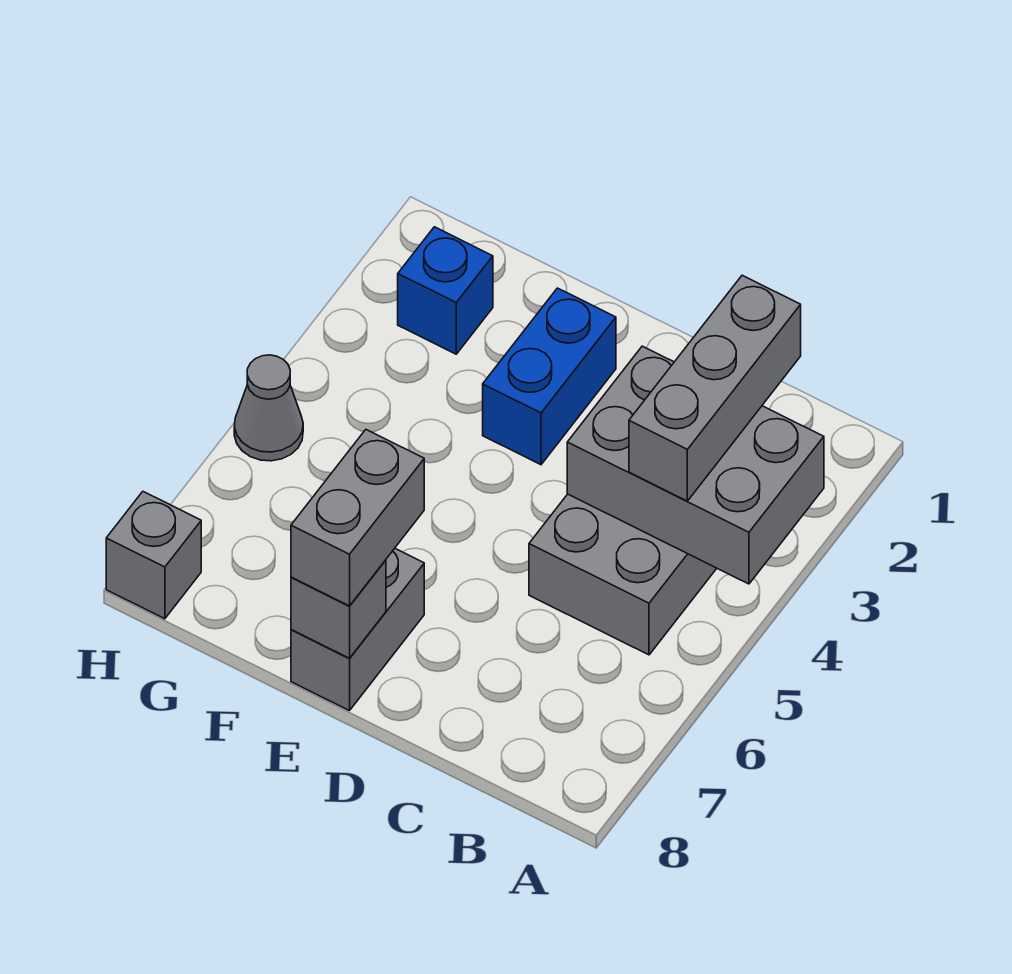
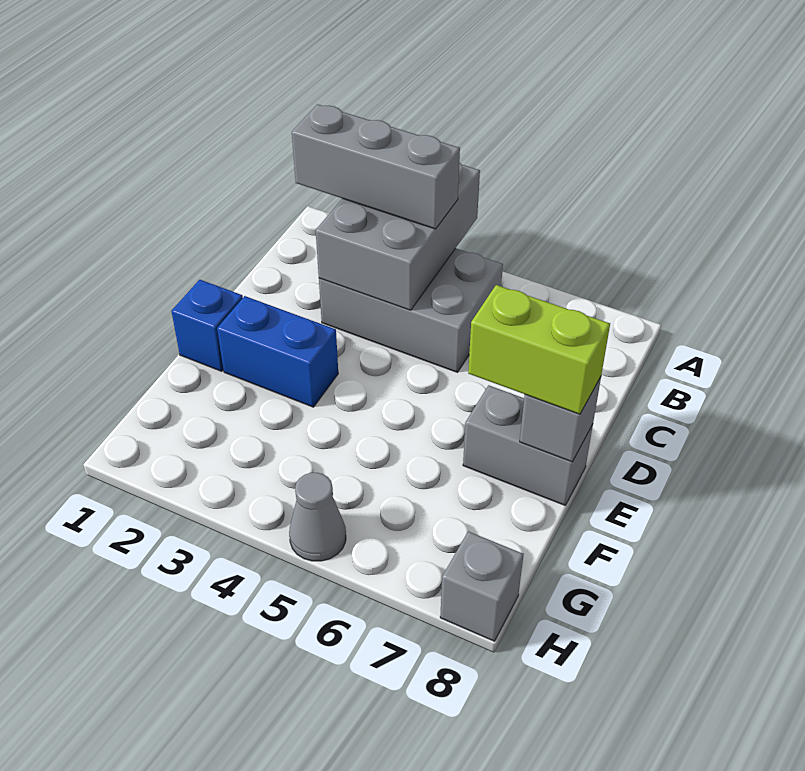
grey brick E7:E8 level 3 -> lime brick E7:E8 level 3
blue brick G2 level 1 -> blue brick E1 level 1

